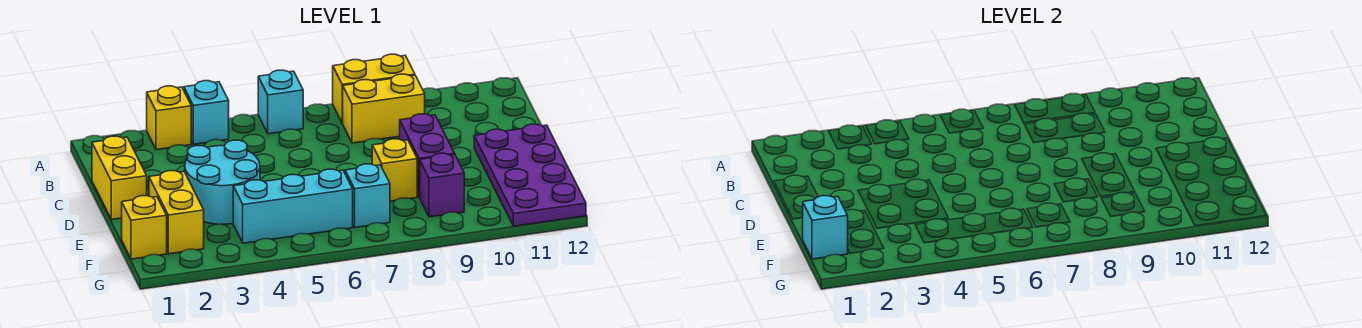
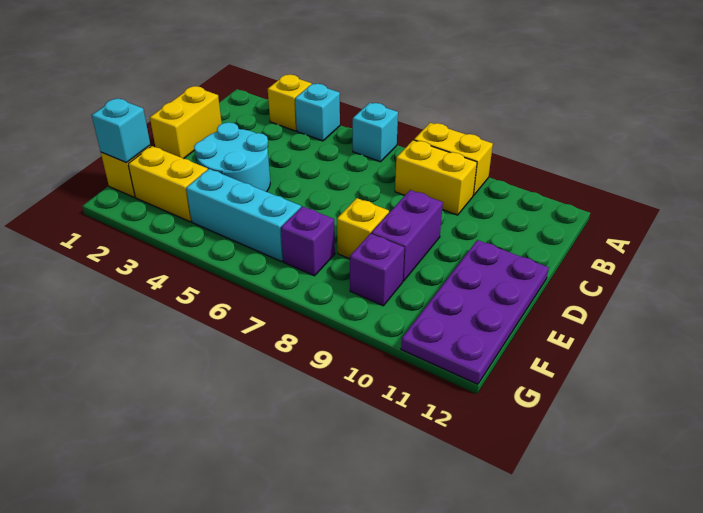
yellow brick E2:F2 level 1 -> yellow brick F2:F3 level 1
cyan brick F7 level 1 -> purple brick F7 level 1

